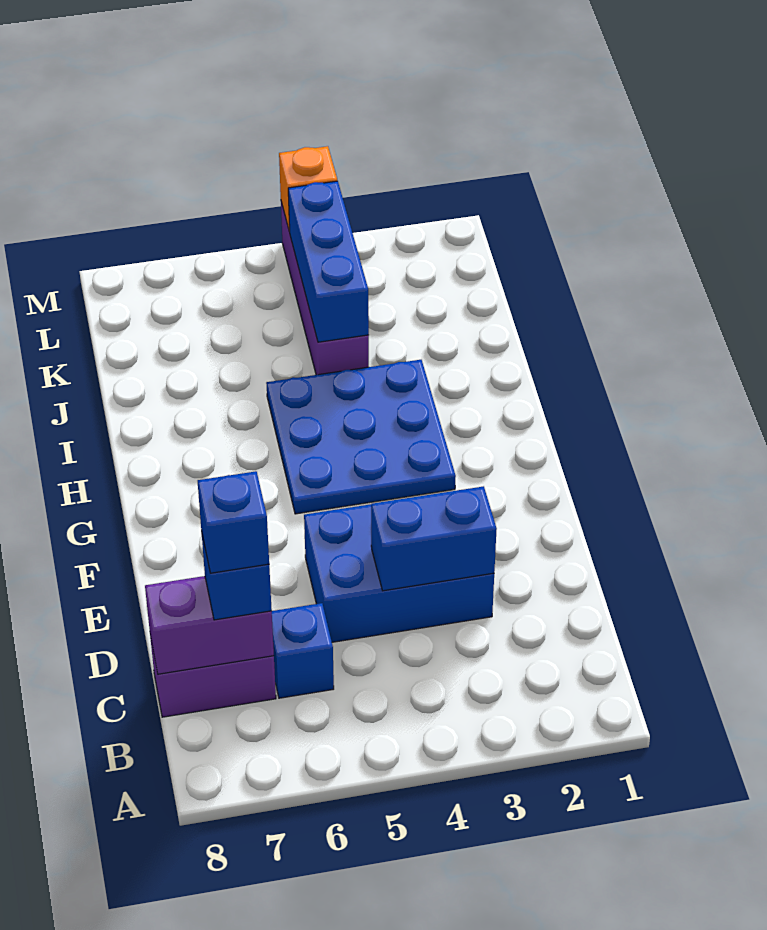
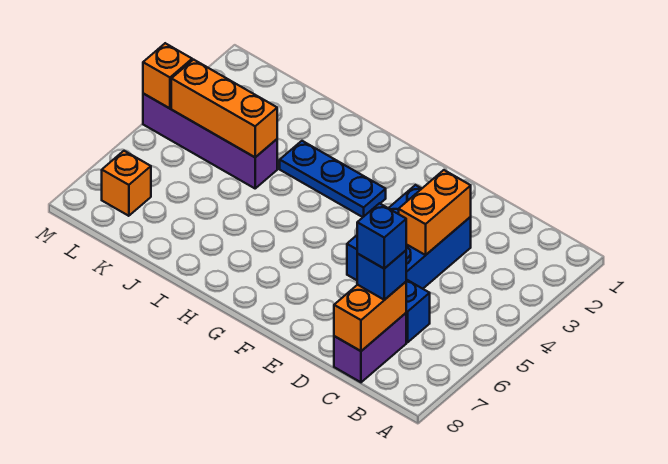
purple brick C7:C8 level 2 -> orange brick C7:C8 level 2
blue brick D3:D4 level 2 -> orange brick D3:D4 level 2
blue plate G3:I5 level 1 -> blue plate G3:I3 level 1
blue brick J4:L4 level 2 -> orange brick J4:L4 level 2
none -> orange brick L7 level 1

